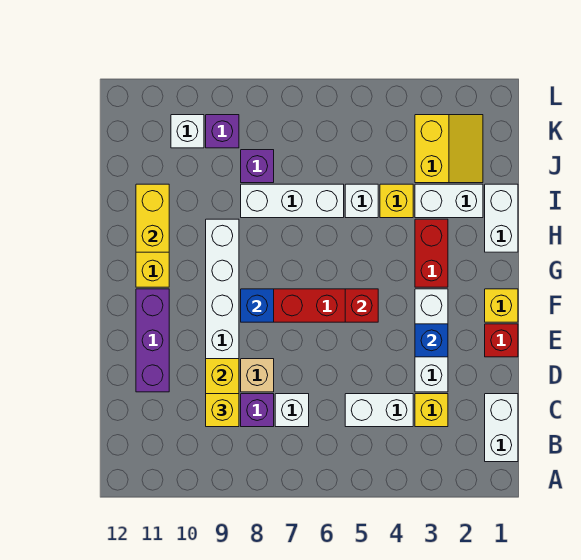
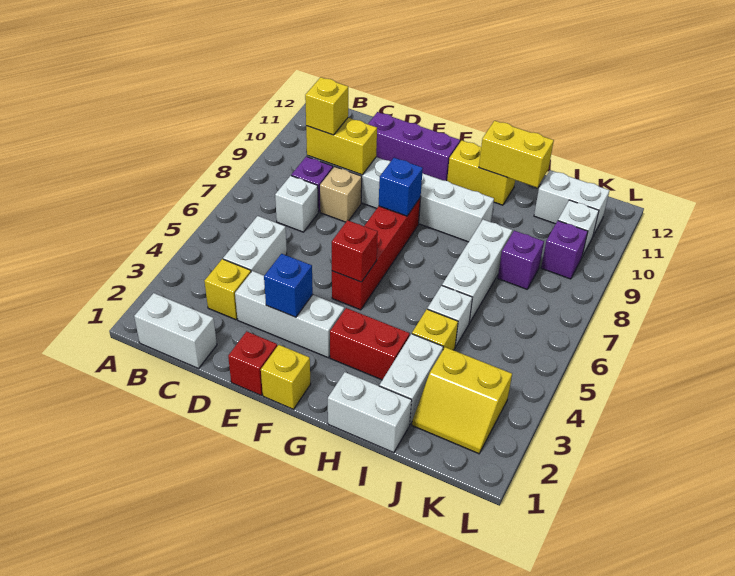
none -> white brick J11:K11 level 1

